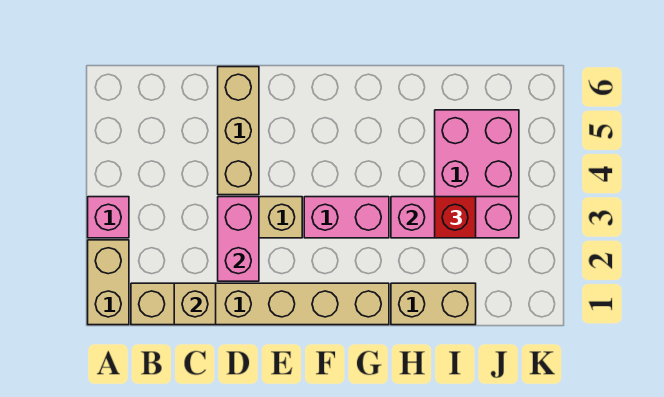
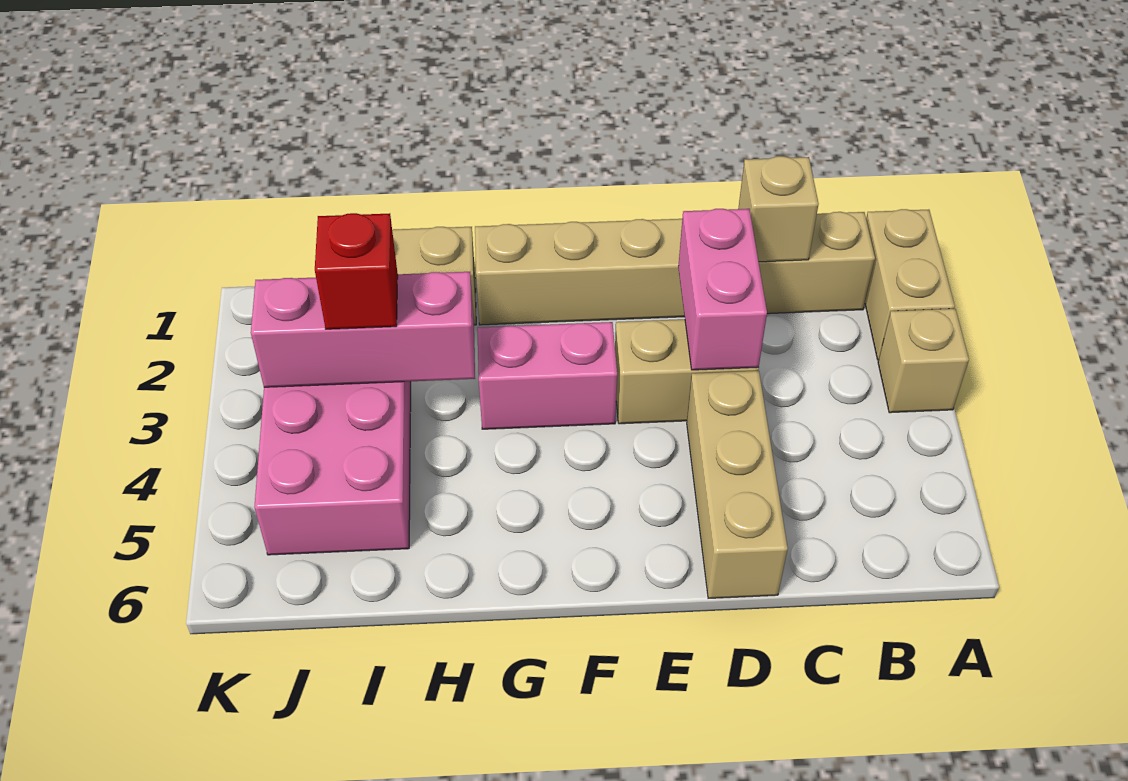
pink brick A3 level 1 -> tan brick A3 level 1

